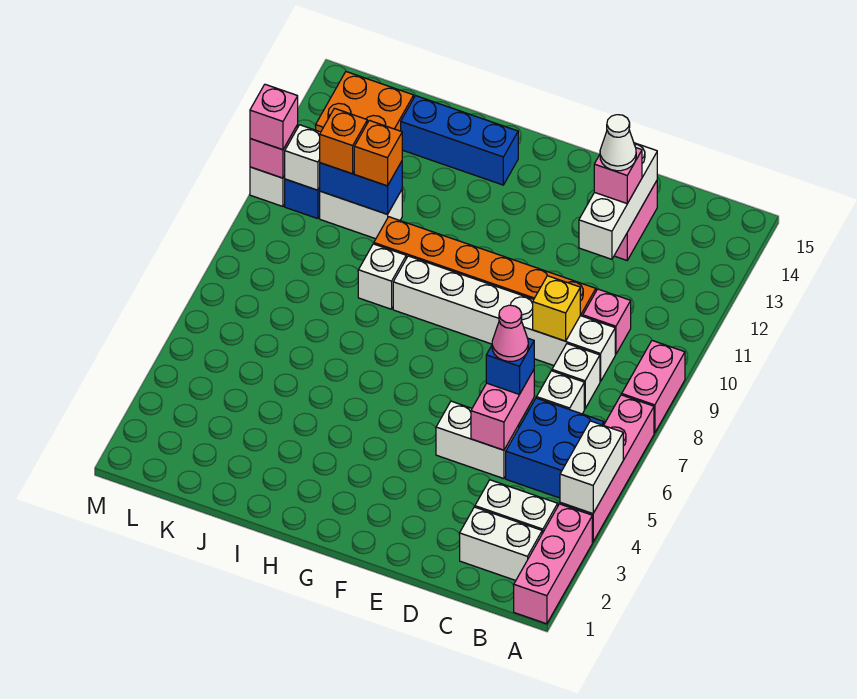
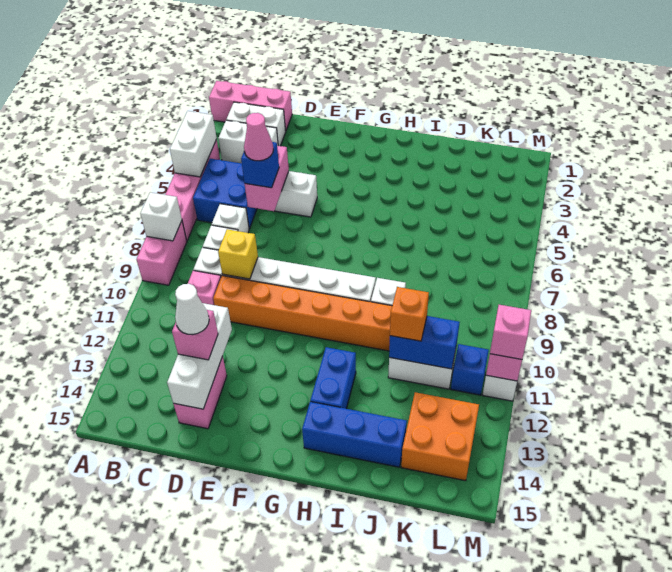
pink brick A1:A3 level 1 -> pink brick A1:C1 level 1
none -> blue brick H12:H13 level 1
orange brick K11 level 3 -> none
white brick L11 level 2 -> white brick A8 level 2

